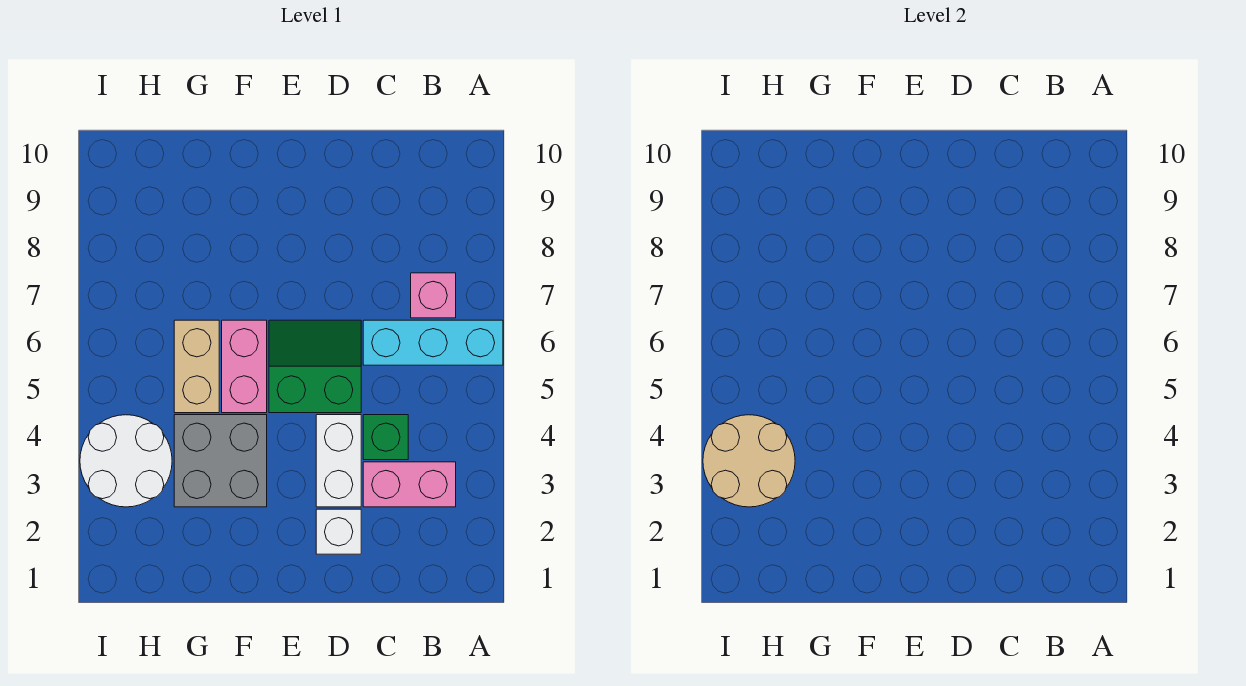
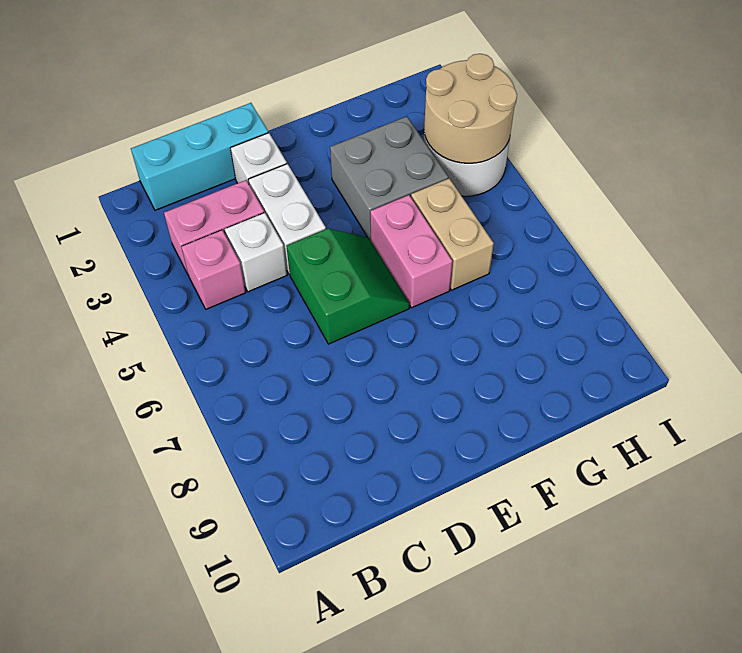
cyan brick A6:C6 level 1 -> cyan brick B1:D1 level 1
pink brick B7 level 1 -> pink brick B4 level 1
green brick C4 level 1 -> white brick C4 level 1
green slope D5:E6 level 1 top 5 -> green slope D5:E6 level 1 top D

